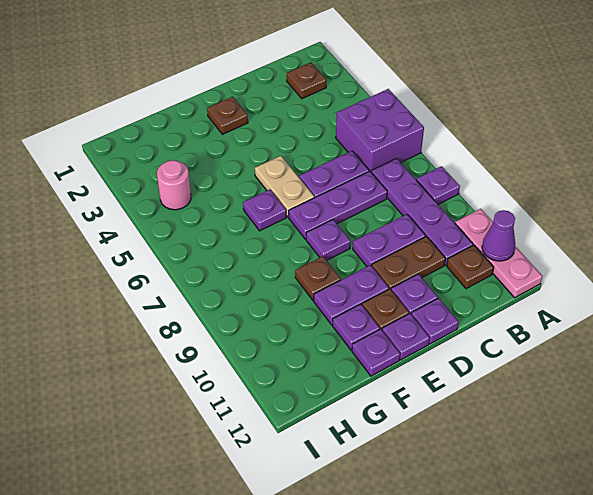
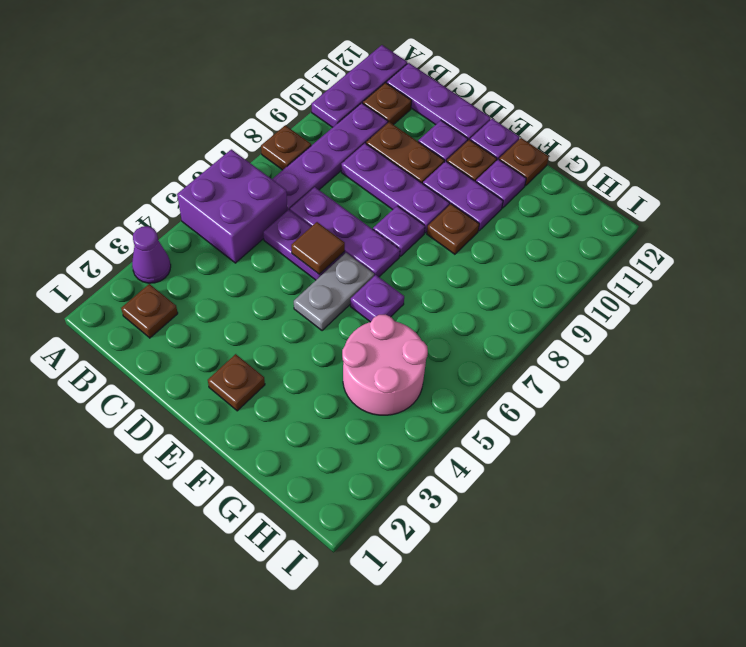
purple plate A8 level 1 -> brown plate A8 level 1
pink plate A10:A12 level 1 -> purple plate A10:A12 level 1
purple cone A11 level 2 -> purple cone A3 level 1
purple plate C9:D9 level 1 -> purple plate C9:E9 level 1
none -> brown tile D6 level 2
purple plate D12 level 1 -> purple plate B12:D12 level 1
tan plate E5:E6 level 1 -> grey plate E5:E6 level 1
purple plate F12 level 1 -> brown plate F12 level 1
pink round brick H4 level 1 -> pink round brick G4:H5 level 1

